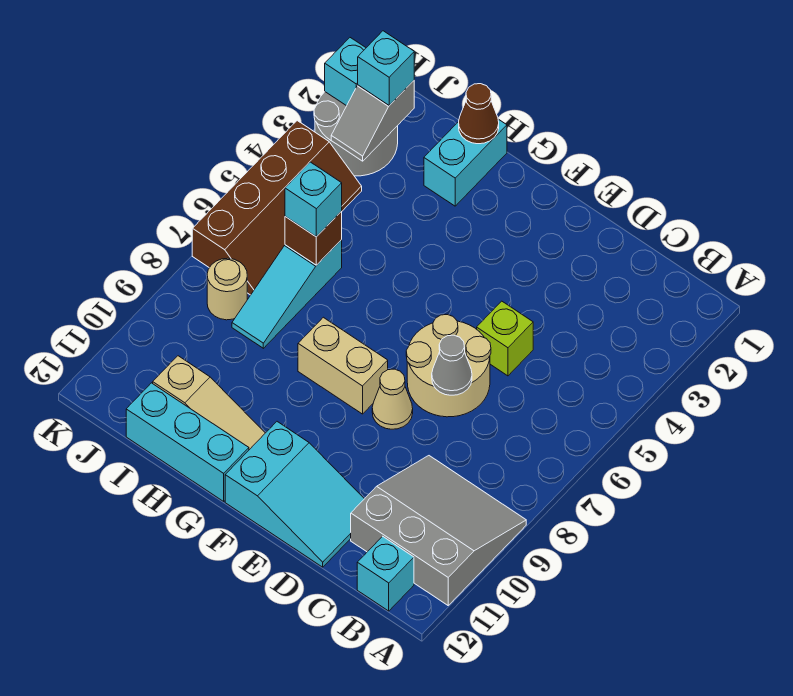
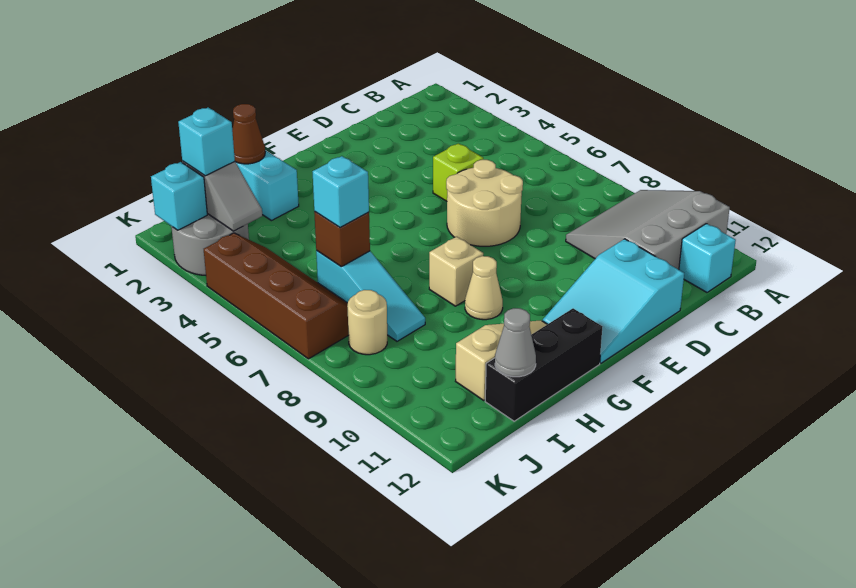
grey cone D7 level 2 -> grey cone I12 level 2
cyan slope D11:F12 level 1 top F -> cyan slope D11:F12 level 1 top D
tan cone E8 level 1 -> tan cone G9 level 1
tan brick F8:G8 level 1 -> tan brick G8 level 1
cyan brick G12:I12 level 1 -> black brick G12:I12 level 1

